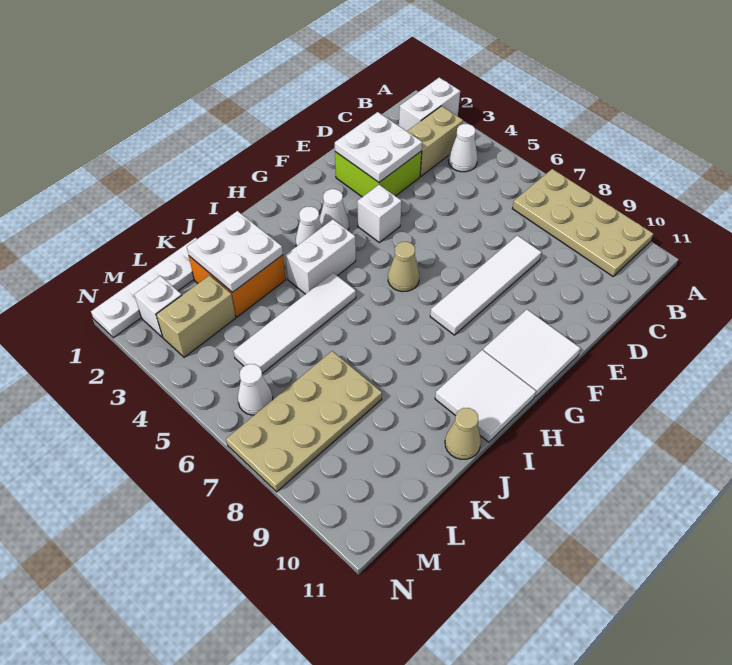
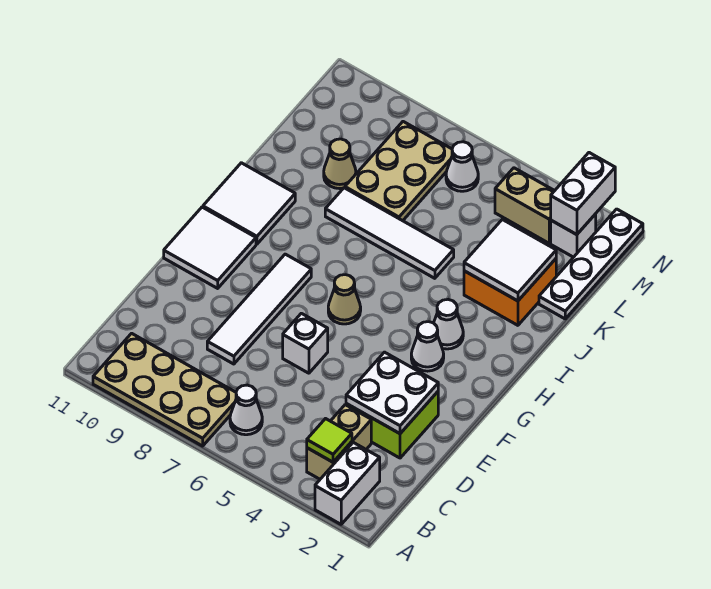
none -> lime tile B3 level 2
white cone B4 level 1 -> white cone B6 level 1
white brick F4 level 1 -> white brick E6 level 1
white brick H4:I4 level 1 -> white brick M2:N2 level 2
white tile I5:L5 level 1 -> white tile J5:J8 level 1
white plate J2:K3 level 2 -> white tile J2:K3 level 2
tan cone J11 level 1 -> tan cone K9 level 1
tan plate K7:N8 level 1 -> tan plate K7:M8 level 1
tan brick L3:M3 level 1 -> tan brick M3:M4 level 1

